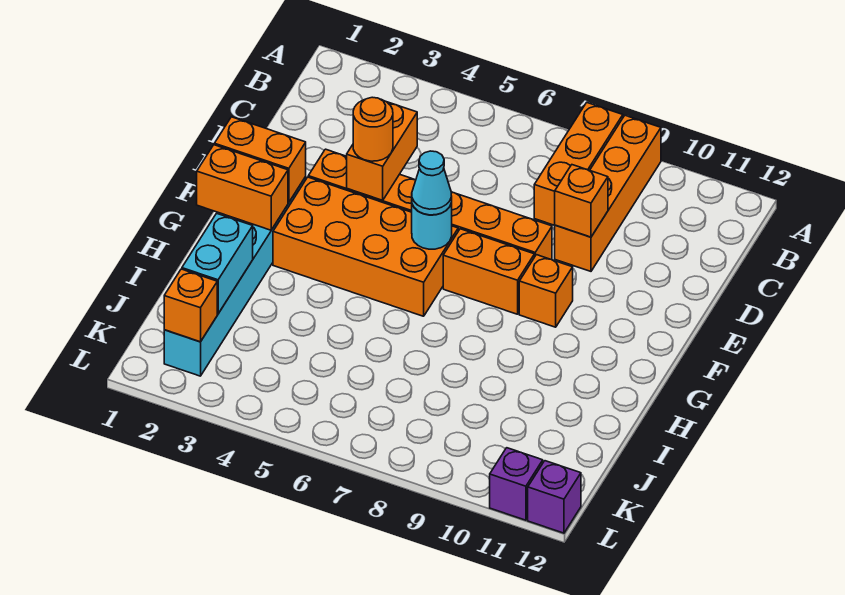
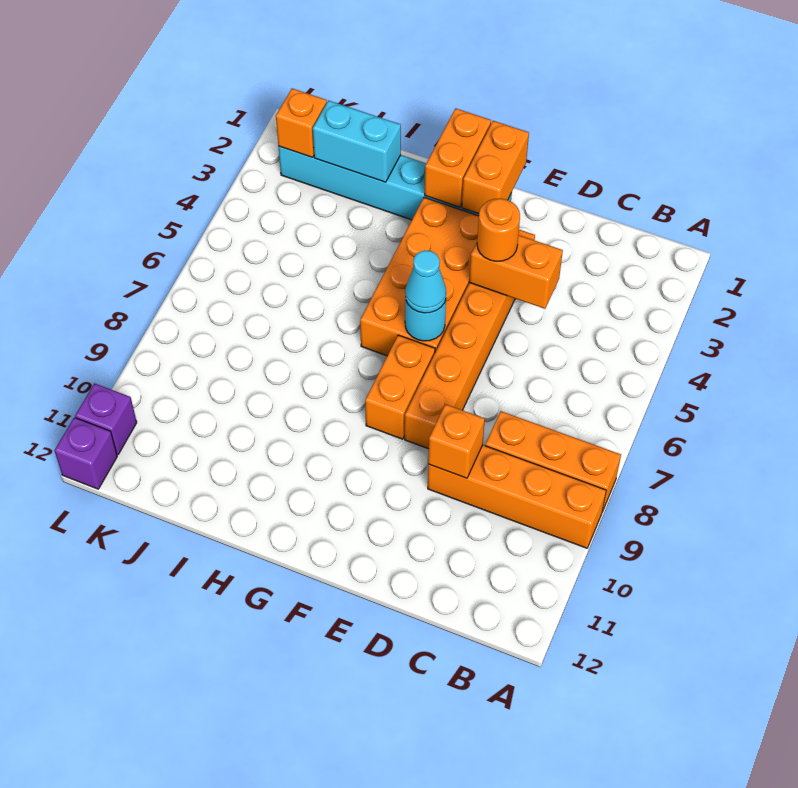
orange brick F9 level 1 -> none

